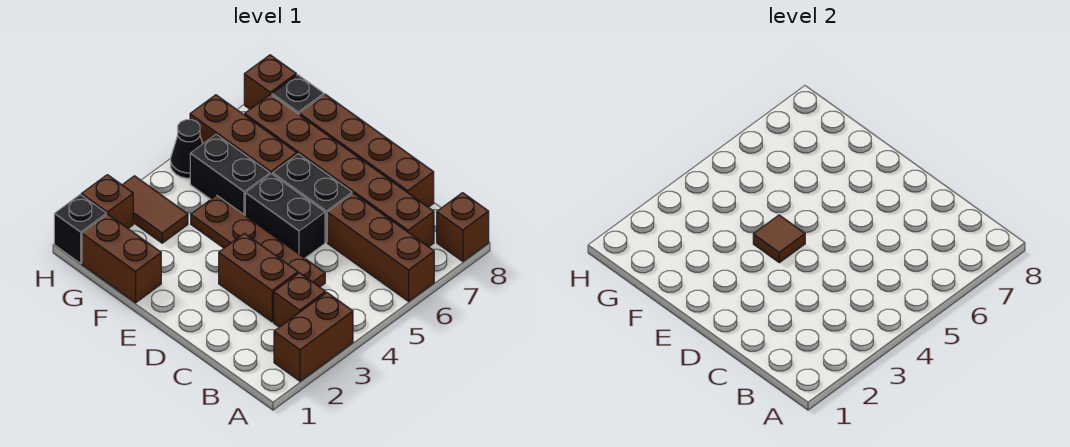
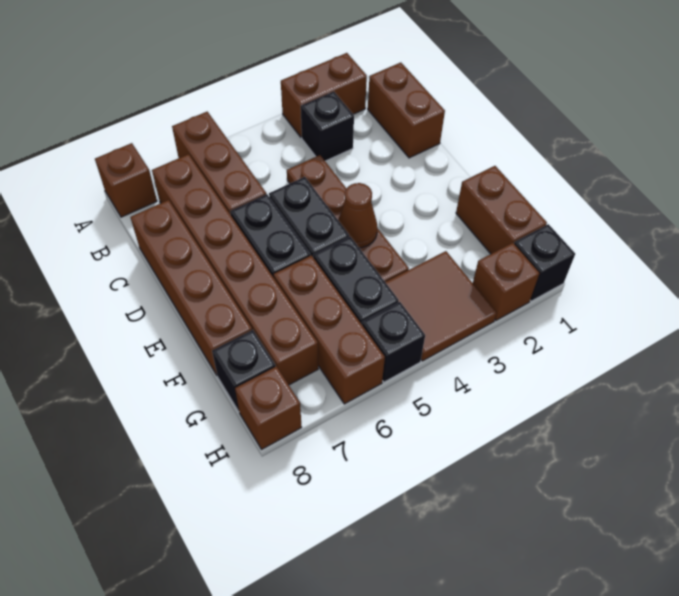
brown brick B3 level 1 -> black brick B3 level 1
brown brick C3:D3 level 1 -> brown brick B1:C1 level 1
brown tile E4 level 2 -> brown cone E4 level 2
brown tile G3:H3 level 1 -> brown tile G3:H4 level 1
black cone H5 level 1 -> black brick H5 level 1

